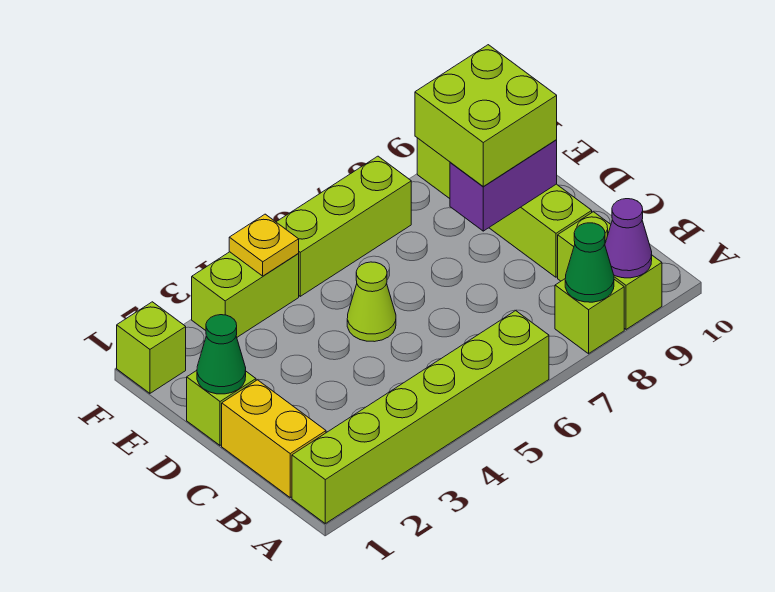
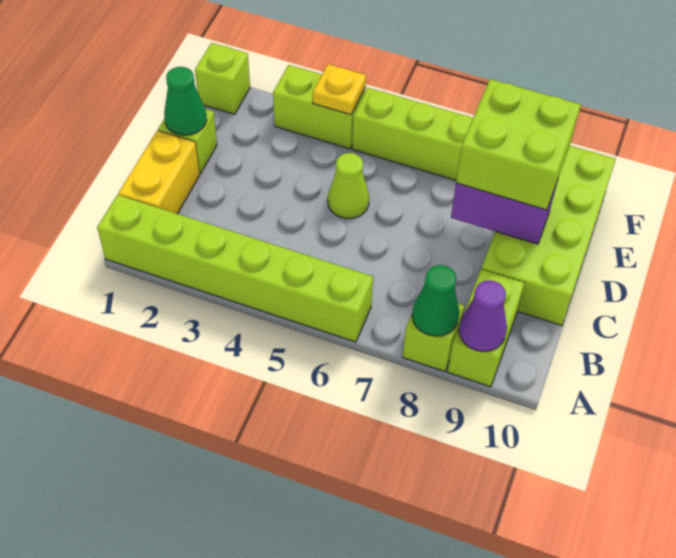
lime brick C9:F9 level 1 -> lime brick C9:F10 level 1

